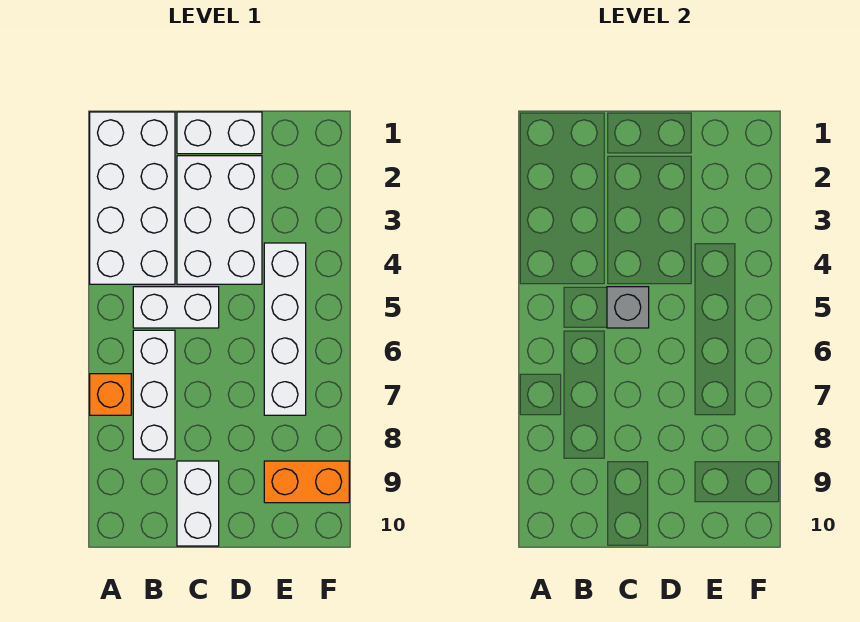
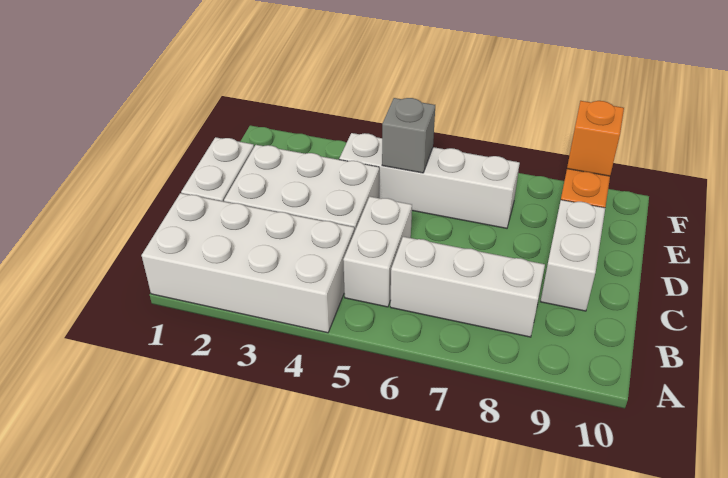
orange brick A7 level 1 -> orange brick F9 level 2
grey brick C5 level 2 -> grey brick E5 level 2
white brick C9:C10 level 1 -> white brick C9:D9 level 1

